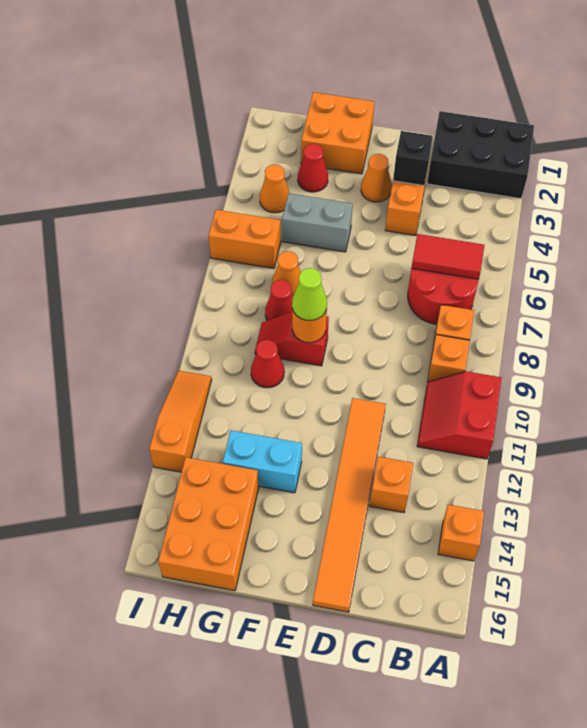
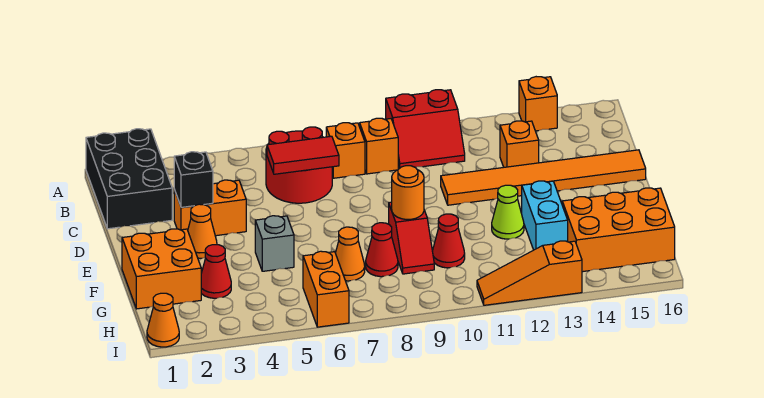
red tile B6:C6 level 2 -> red tile C6:C7 level 2
grey brick F5:G5 level 1 -> grey brick F5 level 1
lime cone F9 level 3 -> lime cone F12 level 1
orange cone H4 level 1 -> orange cone I1 level 1

